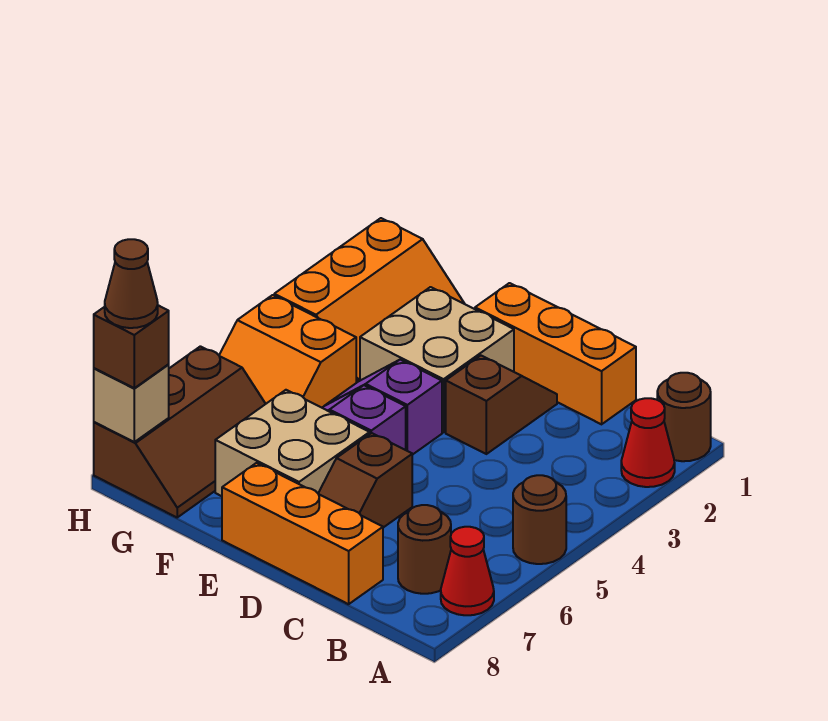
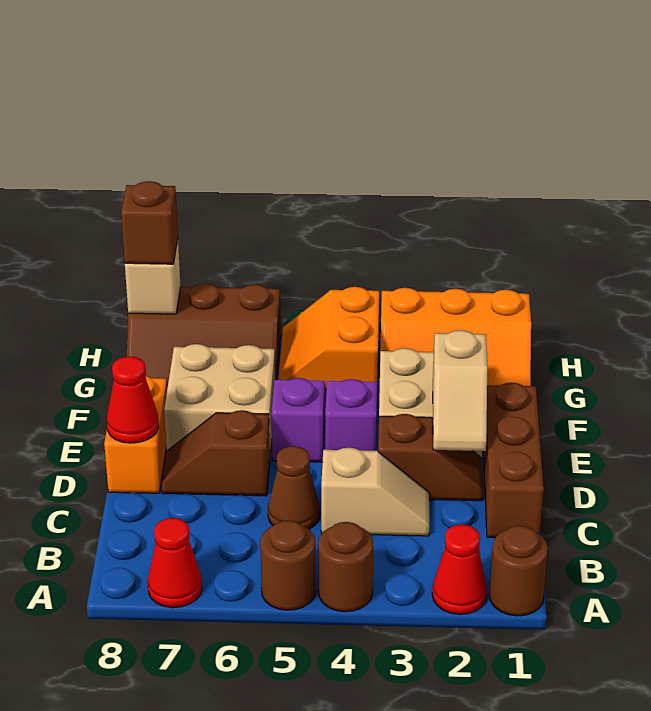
brown round brick B7 level 1 -> brown round brick A4 level 1
orange brick C1:E1 level 1 -> brown brick C1:E1 level 1
none -> tan slope C3:C4 level 1 top 4
orange brick C8:E8 level 1 -> orange brick D8:E8 level 1
none -> tan slope D2:E2 level 2 top E
none -> red cone D8 level 2
brown cone H8 level 4 -> brown cone C5 level 1

